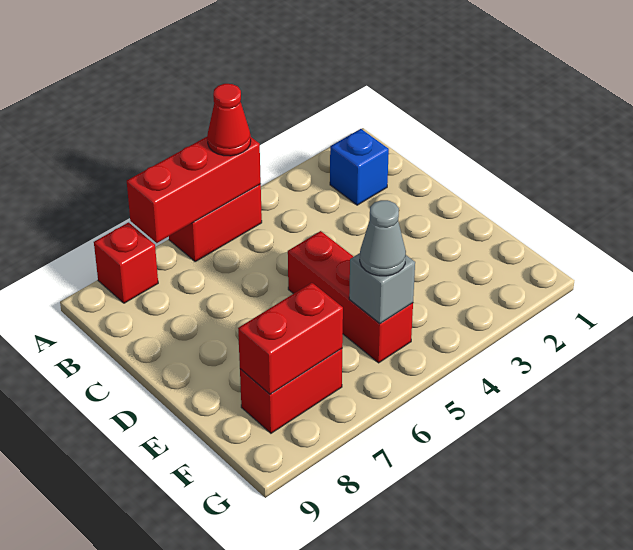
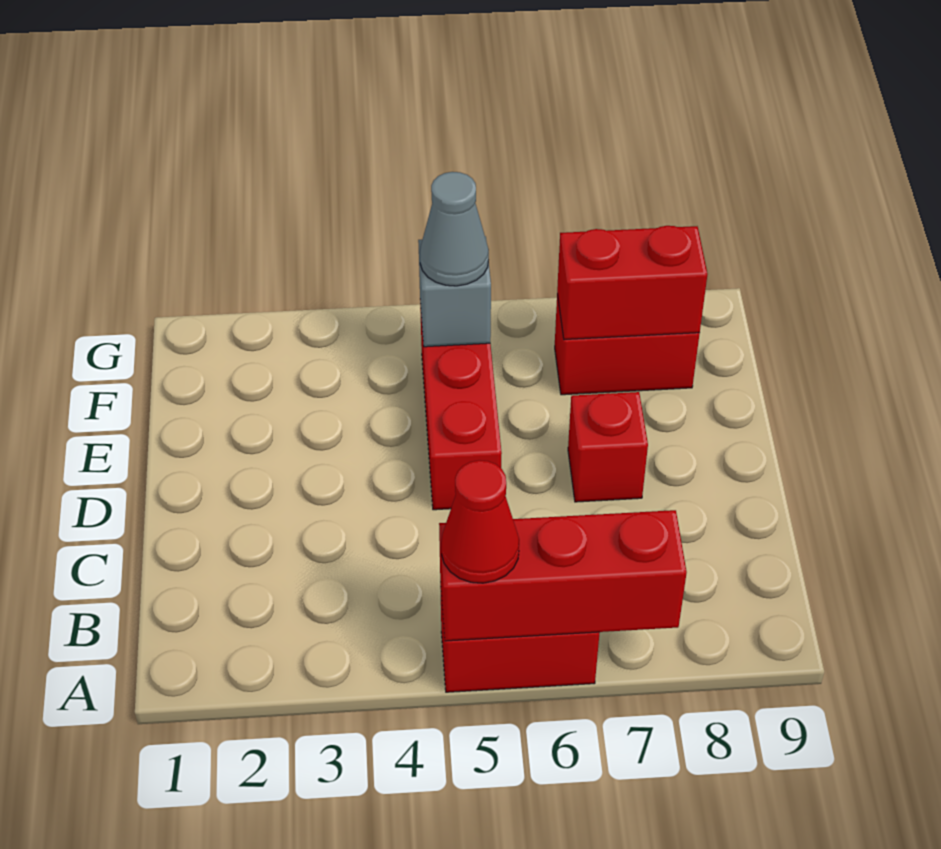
red brick A8 level 1 -> red brick D7 level 1
blue brick B2 level 1 -> none

